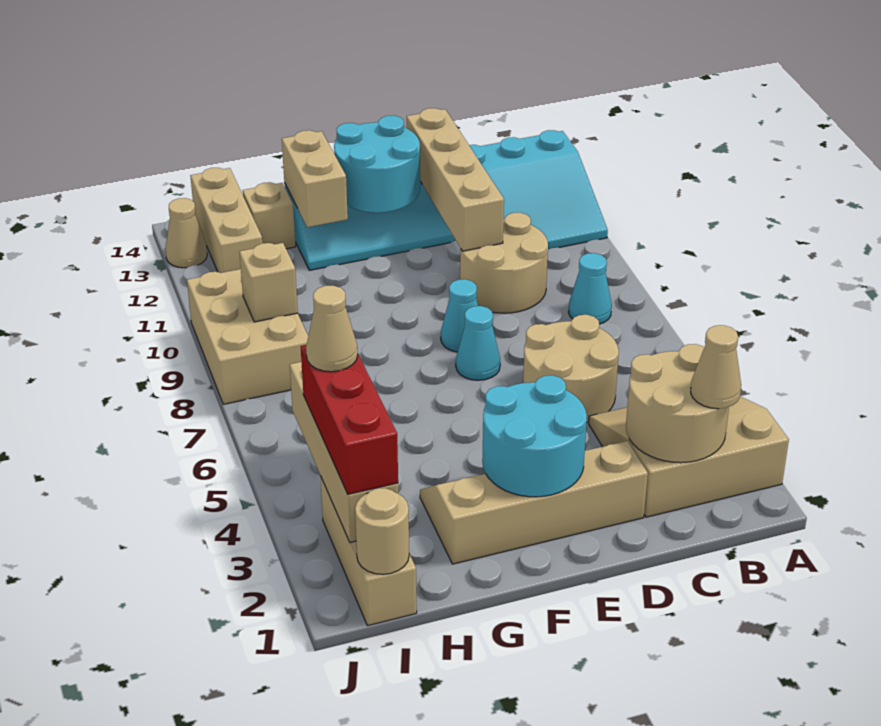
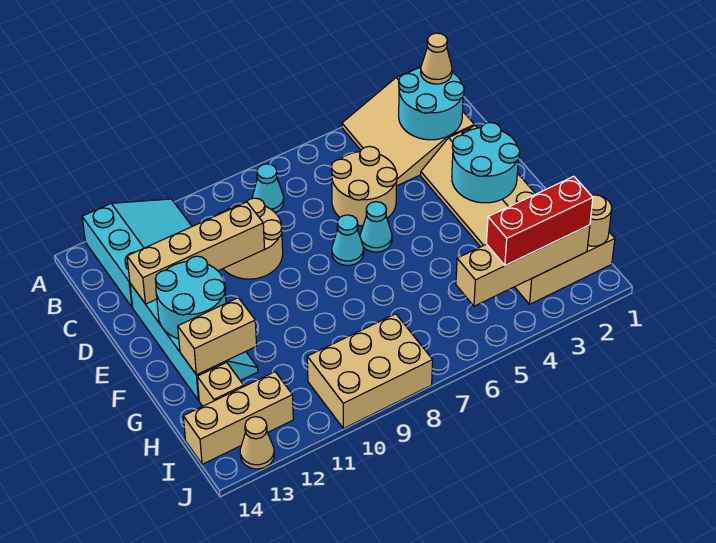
tan round brick B2:C3 level 2 -> cyan round brick B2:C3 level 2
cyan cone E8 level 1 -> cyan cone E6 level 1
tan cone I4 level 4 -> none
tan brick I9 level 2 -> none

